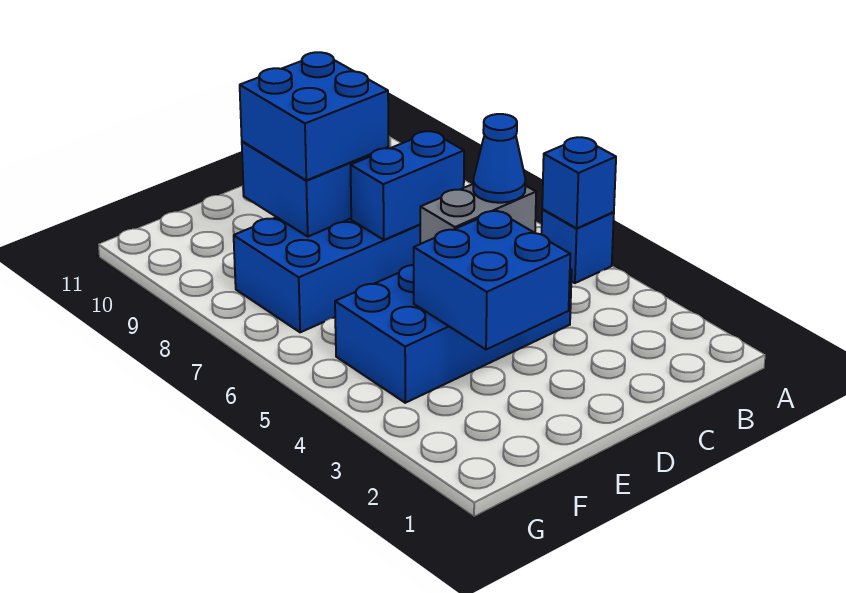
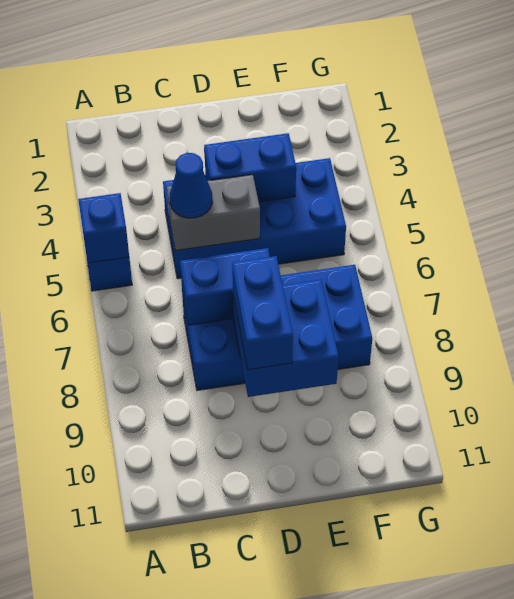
blue brick D3:E4 level 2 -> blue brick D4:E4 level 2
blue brick D8:E9 level 3 -> blue brick D8:D9 level 3

